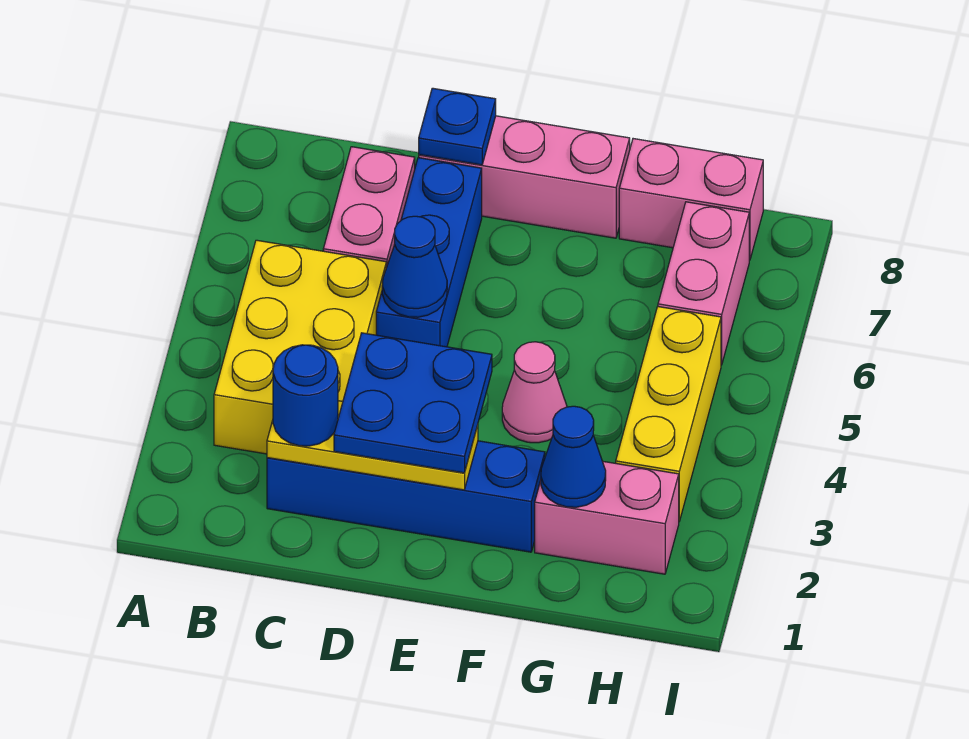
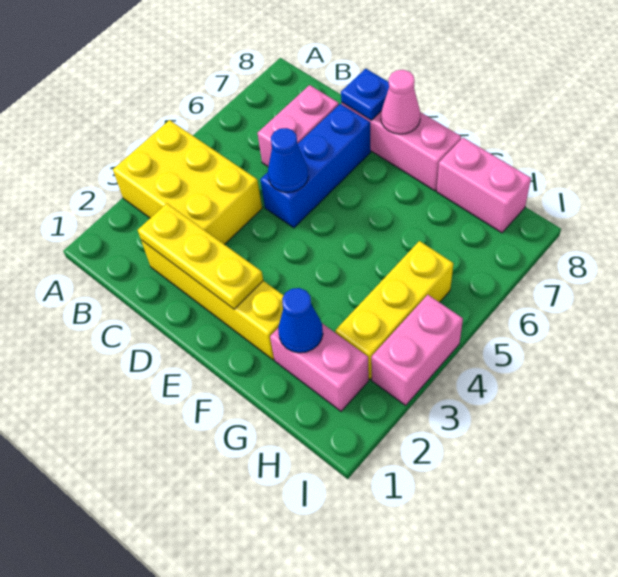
yellow brick B3:C5 level 1 -> yellow brick A3:C4 level 1
blue brick C2:F2 level 1 -> yellow brick C2:F2 level 1
blue round brick C2 level 3 -> none
blue plate D2:E3 level 3 -> none
pink cone F4 level 1 -> pink cone E8 level 2
pink brick H6:H7 level 1 -> pink brick I3:I4 level 1

